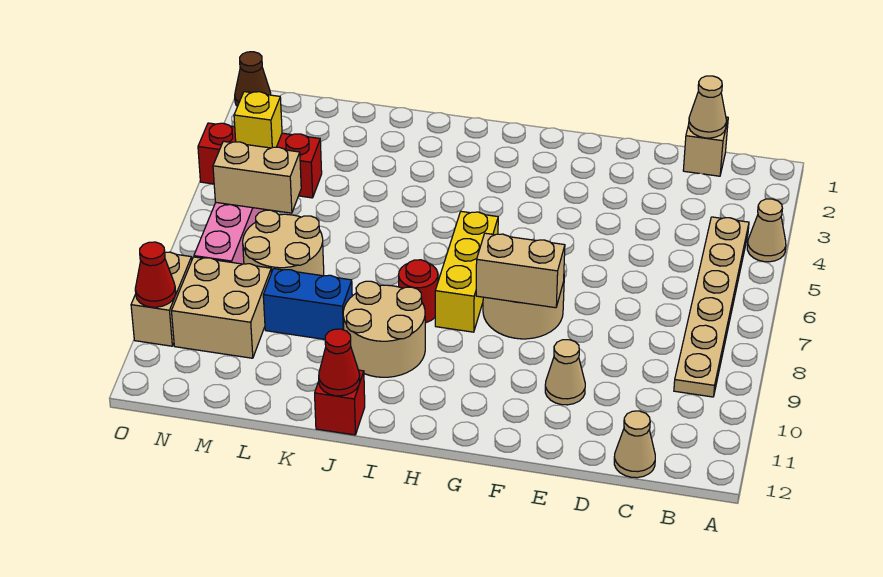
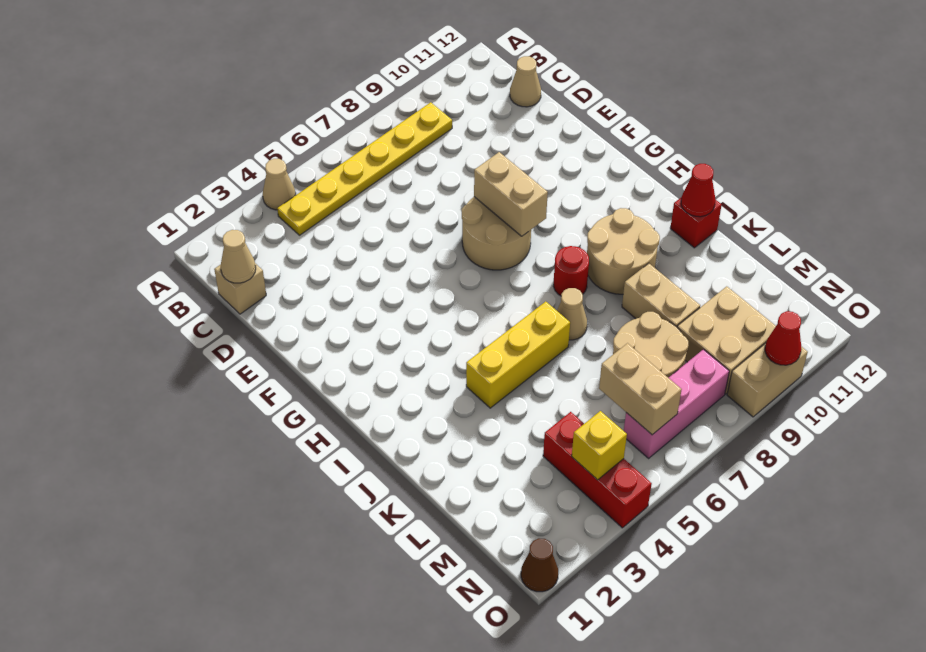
tan plate B4:B9 level 1 -> yellow plate B4:B9 level 1
tan cone E10 level 1 -> tan cone J7 level 1
yellow brick H6:H8 level 1 -> yellow brick J4:J6 level 1
blue brick K9:L9 level 1 -> tan brick K9:L9 level 1

